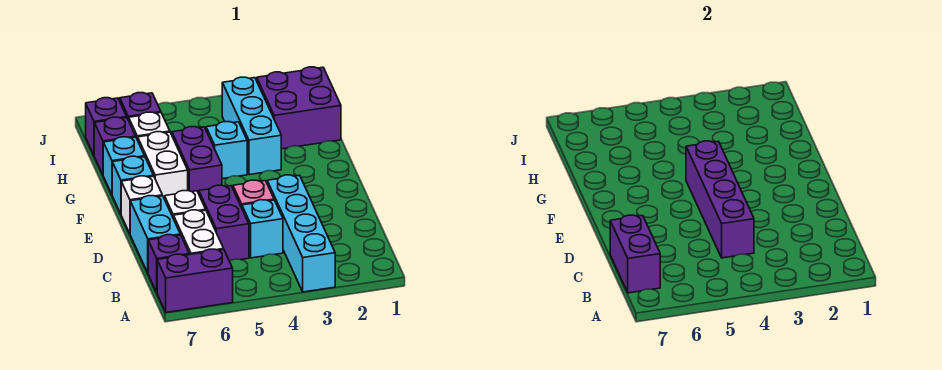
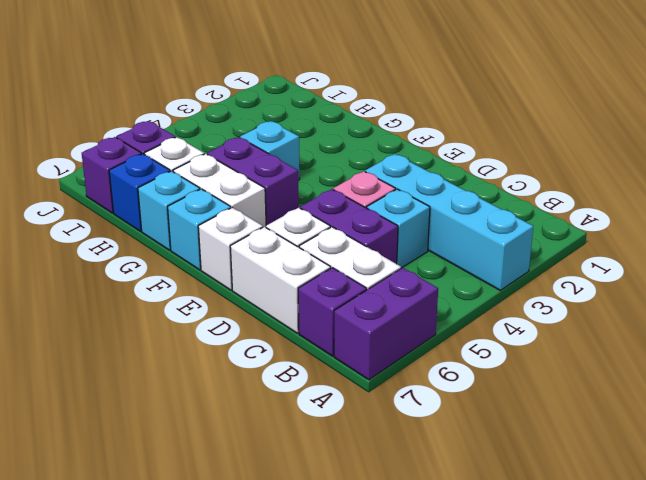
purple brick B7:C7 level 2 -> none
purple brick C4:F4 level 2 -> none
cyan brick C7:D7 level 1 -> white brick C7:D7 level 1
cyan brick G3:I3 level 1 -> none
purple brick H1:I2 level 1 -> none
purple brick H7 level 1 -> blue brick H7 level 1

